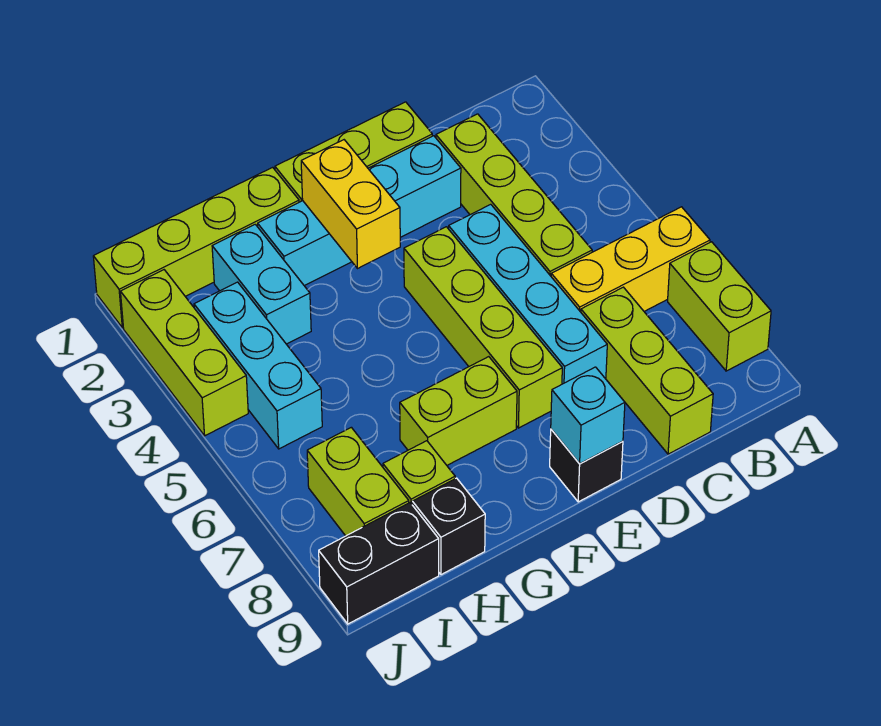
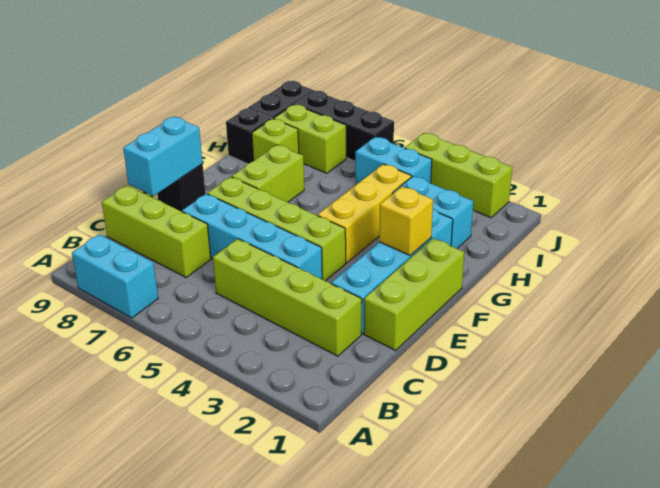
yellow brick A6:C6 level 1 -> yellow brick F4:H4 level 1
lime brick A7:A8 level 1 -> cyan brick A7:A8 level 1
cyan brick E9 level 2 -> cyan brick D9:E9 level 2
yellow brick F2:F3 level 2 -> yellow brick F2 level 2
lime brick G1:J1 level 1 -> none
cyan brick I3:I5 level 1 -> cyan brick I4:I5 level 1
none -> black brick J6:J8 level 1

